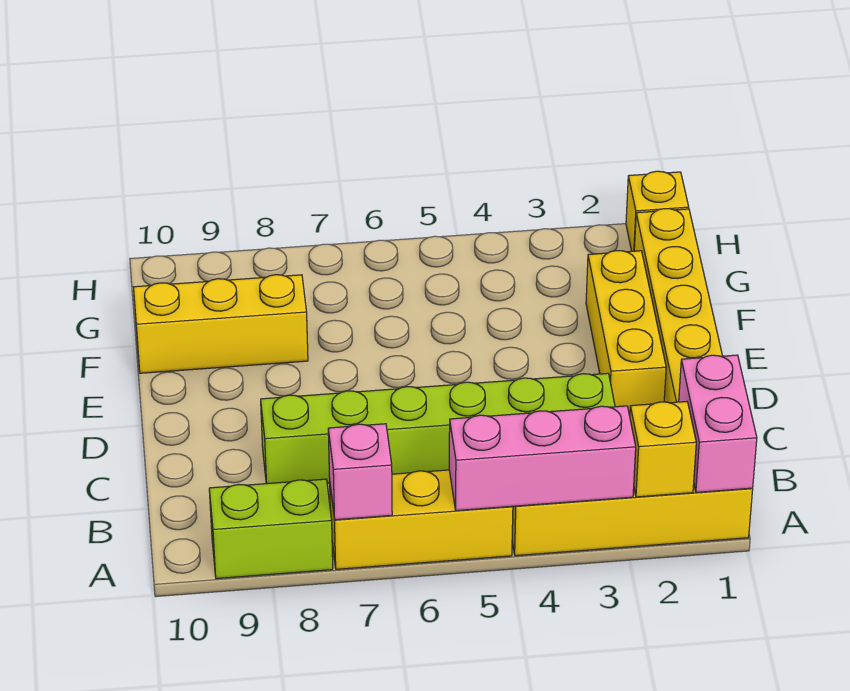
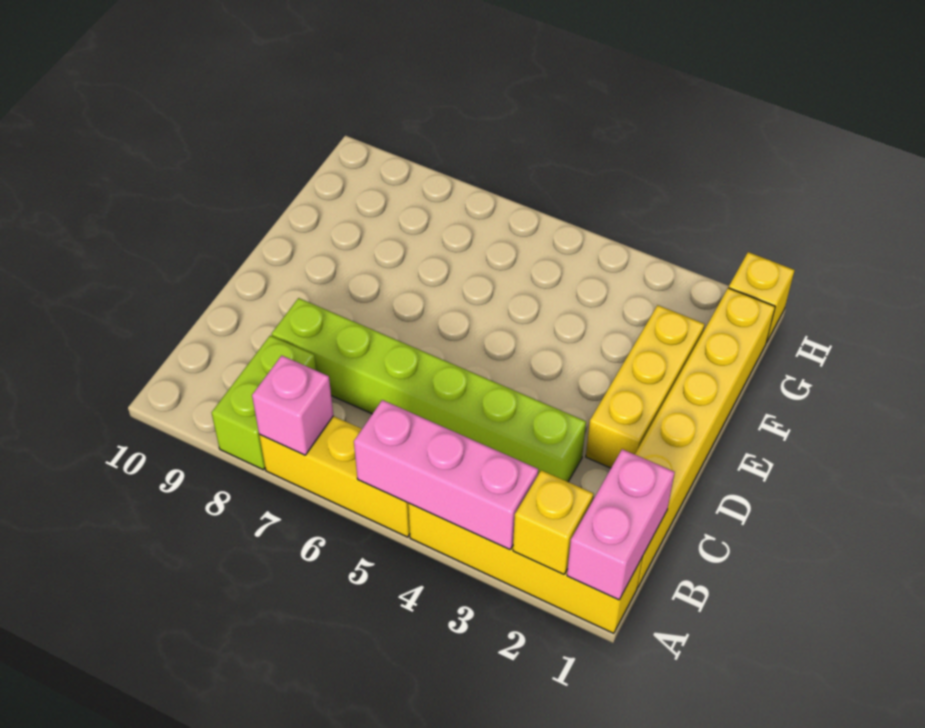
lime brick A8:A9 level 1 -> lime brick A8:B8 level 1
yellow brick F8:F10 level 1 -> none

